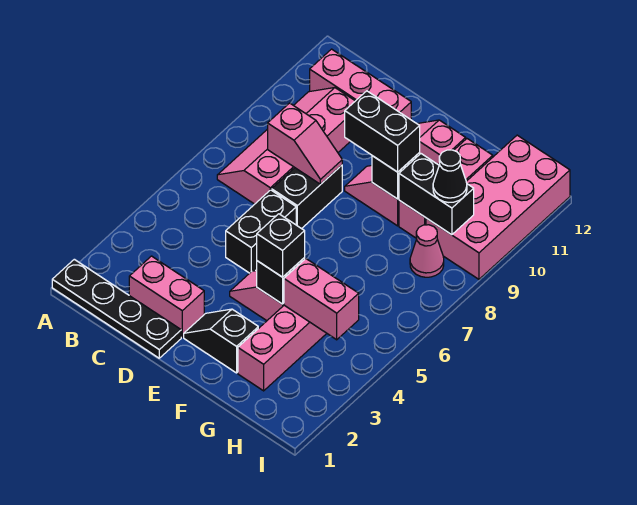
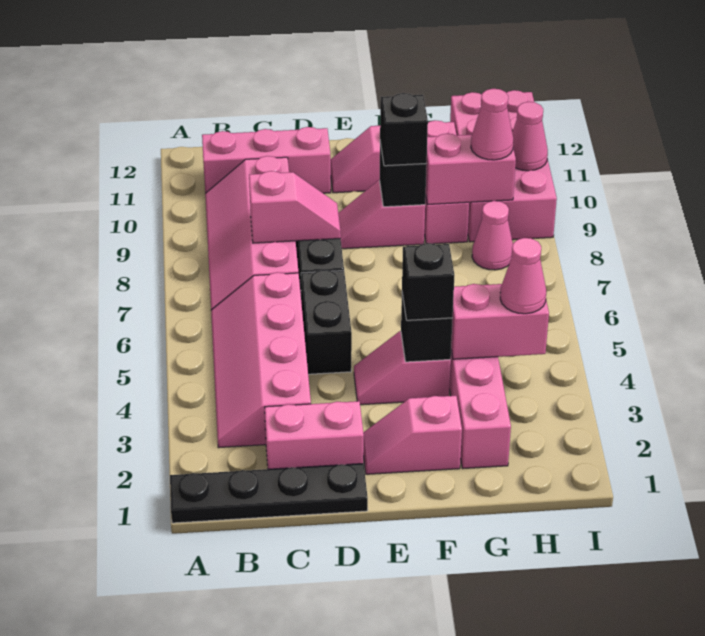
none -> pink slope B3:C6 level 1 top C
black slope E2:F2 level 1 top F -> pink slope E2:F2 level 1 top F
black brick E9:F9 level 3 -> black brick F9 level 3
black brick G9:H9 level 2 -> pink brick G9:H9 level 2
none -> pink cone H4 level 3
black cone H9 level 3 -> pink cone H9 level 3
none -> pink cone I10 level 2

